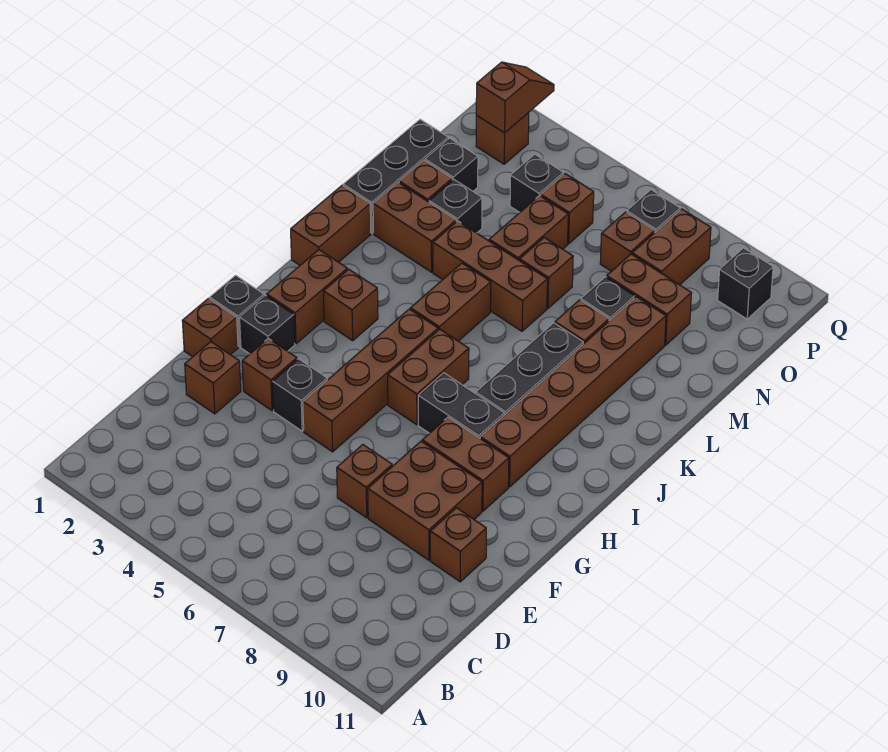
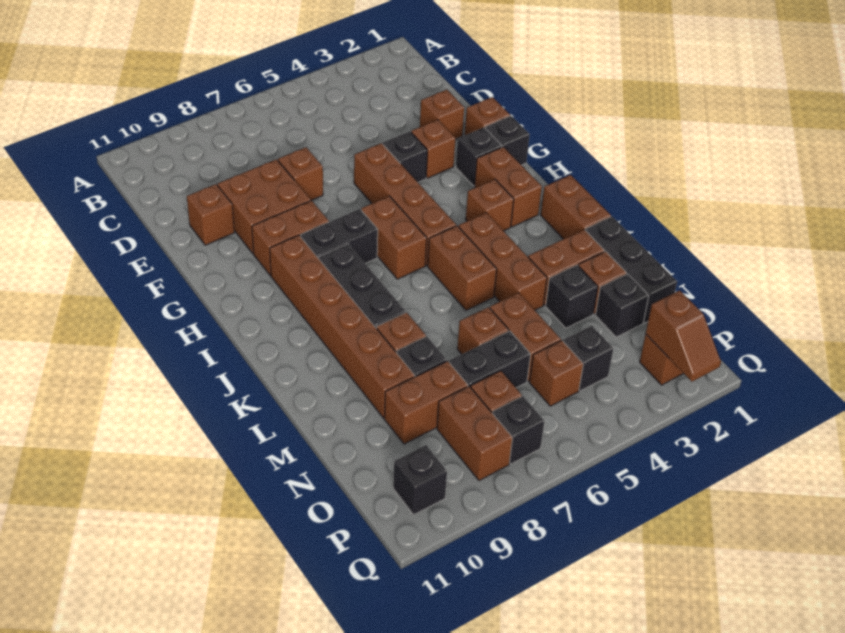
brown brick L4:L6 level 1 -> brown brick J4:L4 level 1
none -> black brick N6:N7 level 1

